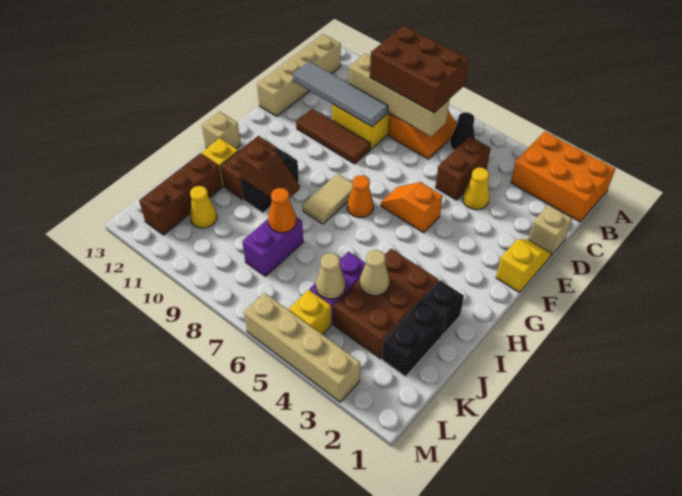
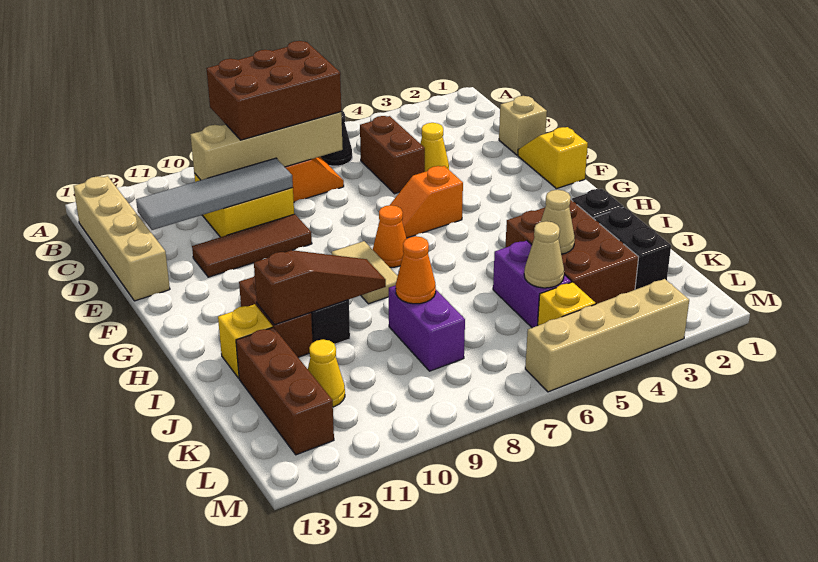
orange brick A1:B3 level 1 -> none
tan brick H13 level 1 -> none
brown slope I9:I10 level 2 top 10 -> brown slope I9:I11 level 2 top 11

